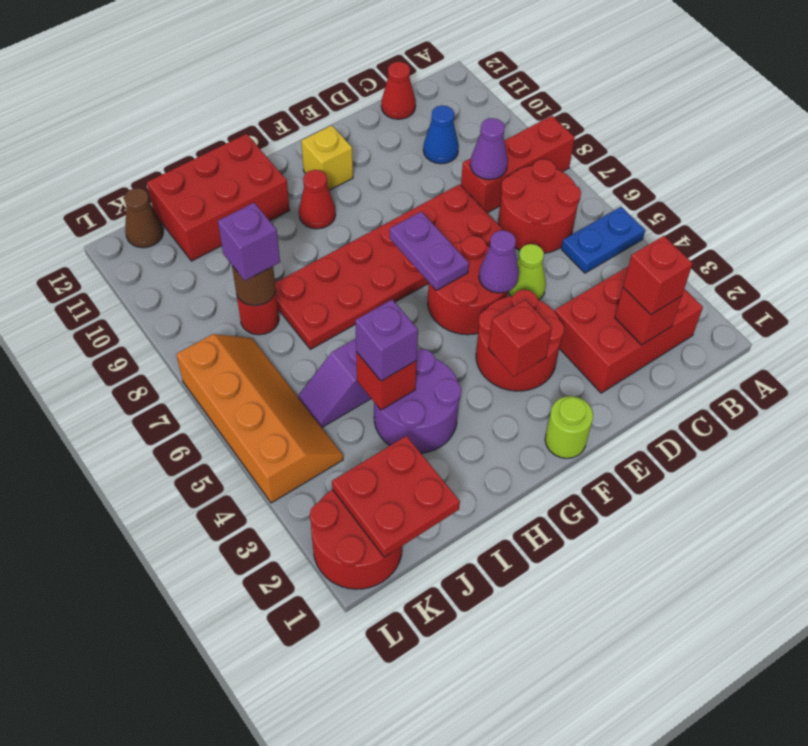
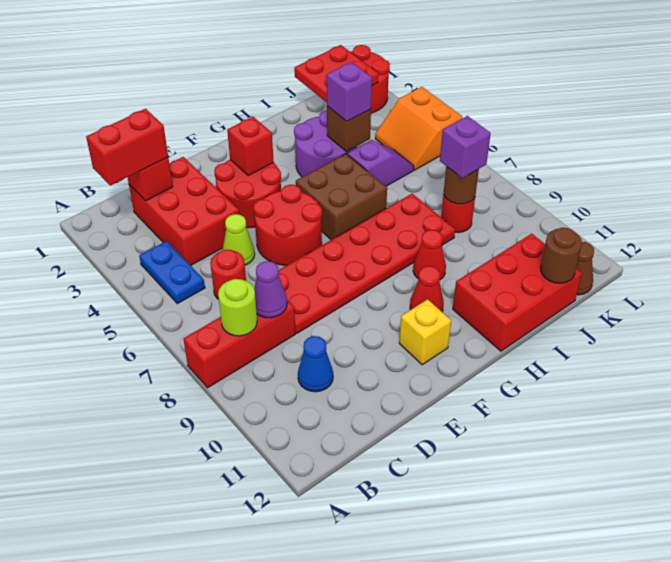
blue plate A5:B5 level 1 -> blue plate B4:B5 level 1
red brick B2:D3 level 1 -> red brick C2:D4 level 1
red round brick B6:C7 level 1 -> red round brick C6 level 1
red brick C2 level 3 -> red brick B2:C2 level 3
red cone C12 level 1 -> red cone H9 level 1
purple cone E5 level 2 -> none
lime round brick F1 level 1 -> lime round brick B8 level 2
purple plate F6:F7 level 2 -> none
none -> brown brick G5:H6 level 1
red brick I4 level 2 -> brown brick I4 level 2
none -> brown round brick J12 level 2
orange slope K4:L7 level 1 top L -> orange slope K4:L5 level 1 top L

